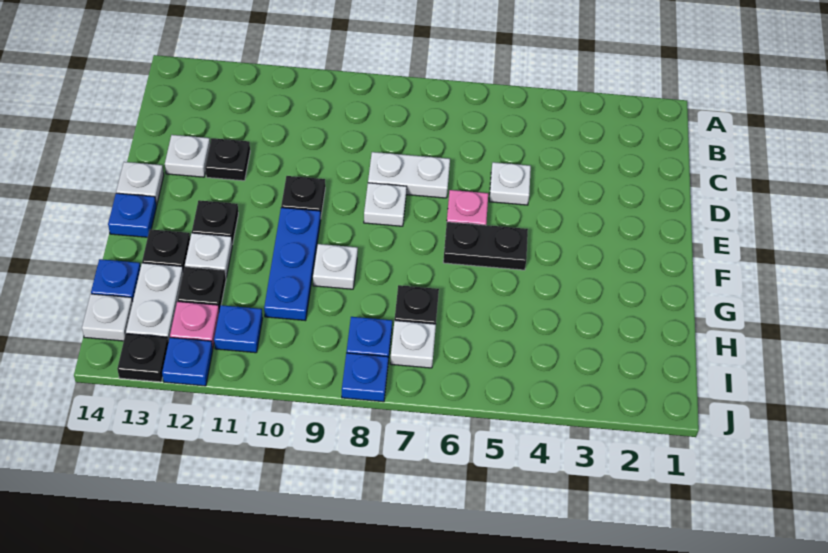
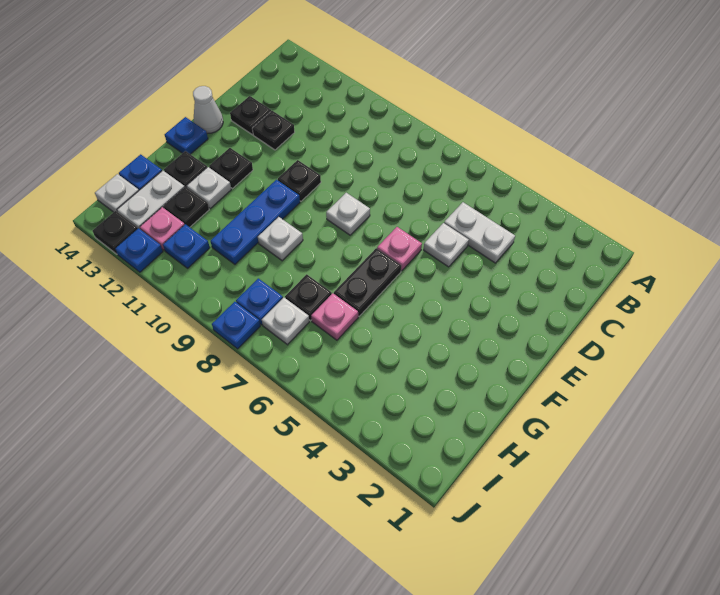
white plate D7:D8 level 1 -> white plate C4:C5 level 1
white plate D13 level 1 -> black plate D13 level 1
white plate E14 level 1 -> white cone E14 level 1
black plate F5:F6 level 1 -> black plate F6:G6 level 1
none -> pink plate H6 level 1

